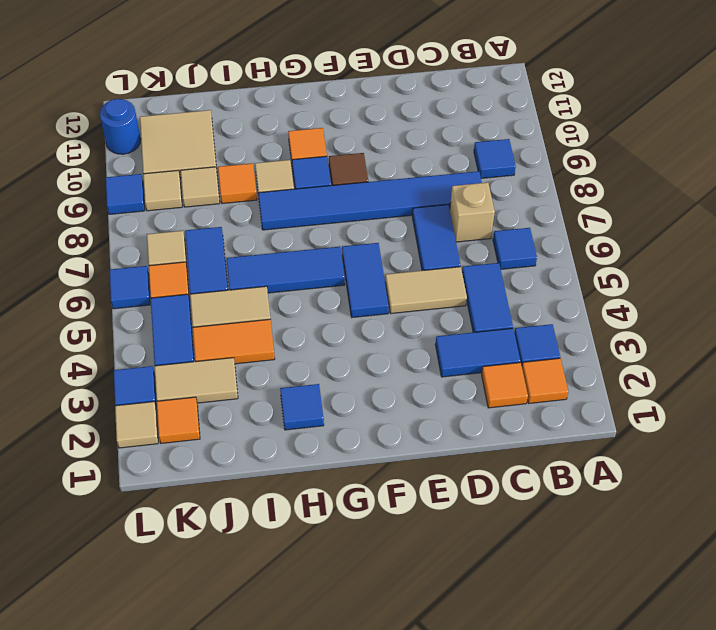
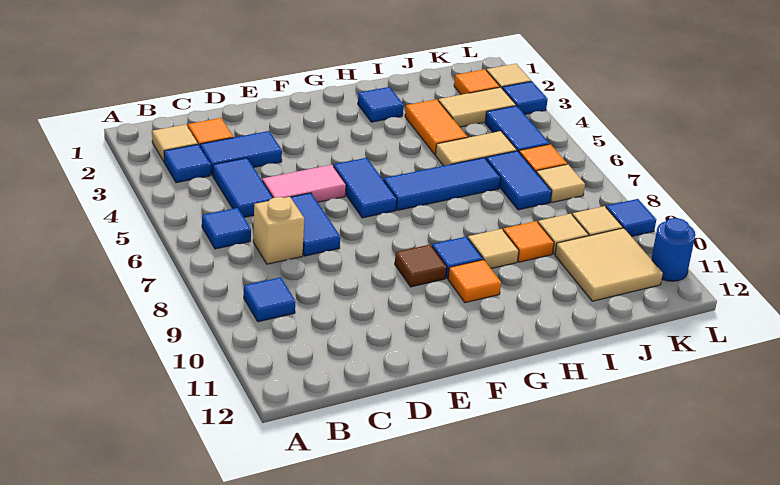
orange tile B2 level 1 -> tan tile B2 level 1
blue tile C8:H8 level 1 -> none
tan tile D5:E5 level 1 -> pink tile D5:E5 level 1
orange tile I4:J4 level 1 -> orange tile I3:I4 level 1
blue tile L6 level 1 -> none

